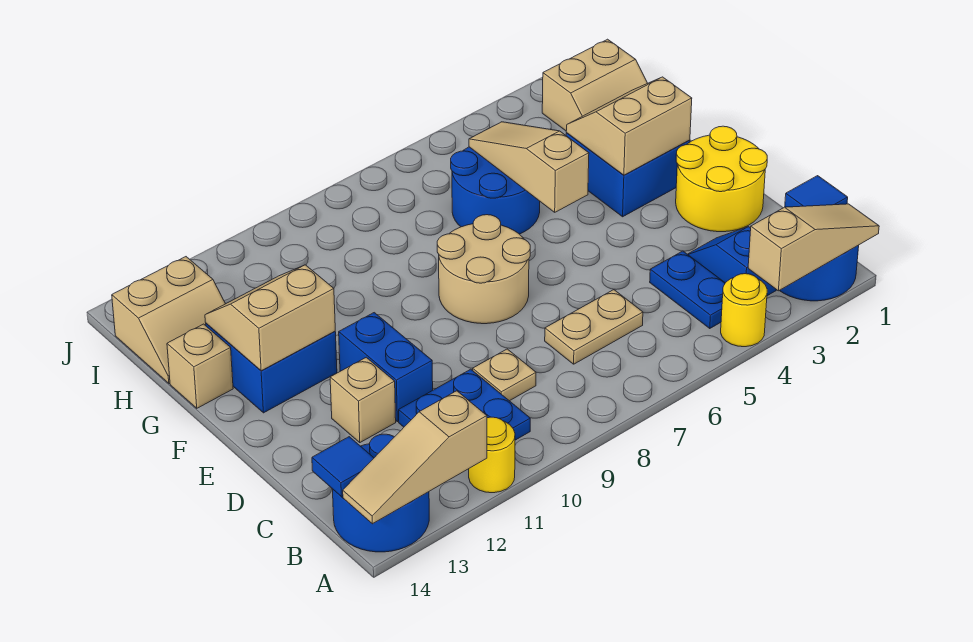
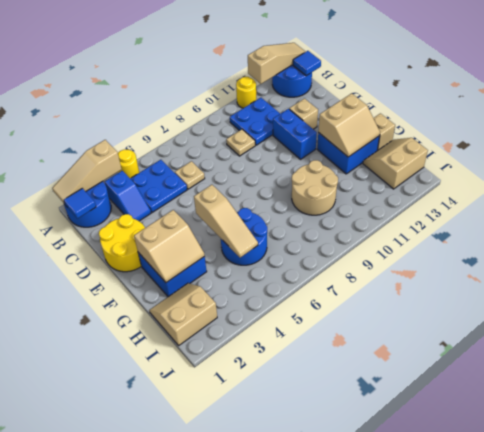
blue plate B4:C4 level 1 -> blue plate B4:C5 level 1
tan plate C6:C7 level 1 -> tan plate C6 level 1
tan round brick E7:F8 level 1 -> tan round brick G9:H10 level 1

